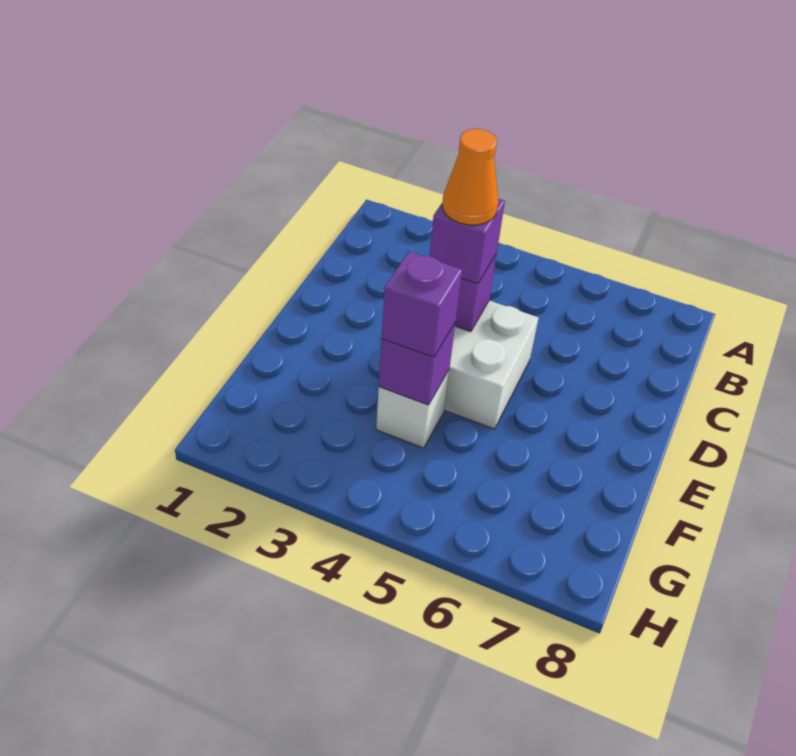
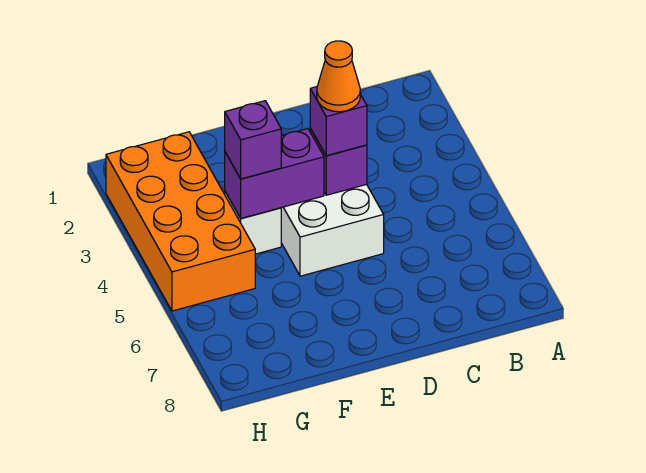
purple brick F4 level 2 -> purple brick E4:F4 level 2
none -> orange brick G2:H5 level 1

